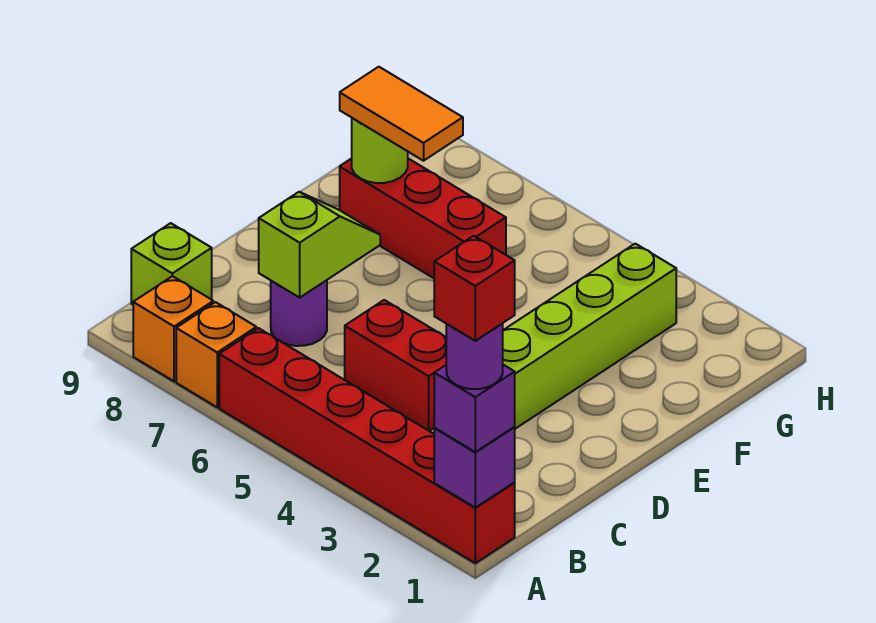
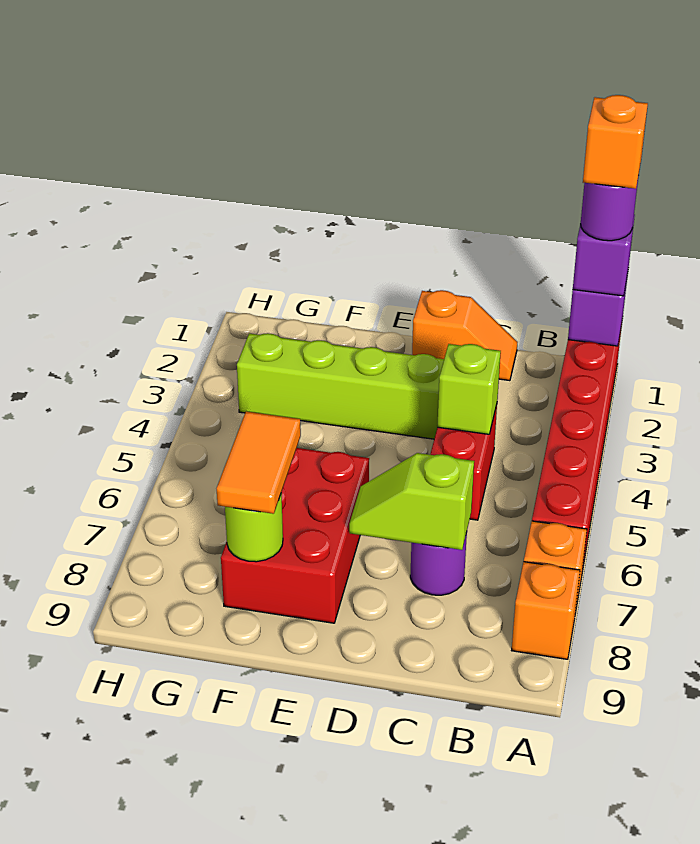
red brick A1 level 5 -> orange brick A1 level 5
lime brick B9 level 1 -> lime brick C4 level 2
none -> orange slope C1:D1 level 1 top D
red brick F6:F8 level 1 -> red brick E6:F8 level 1

